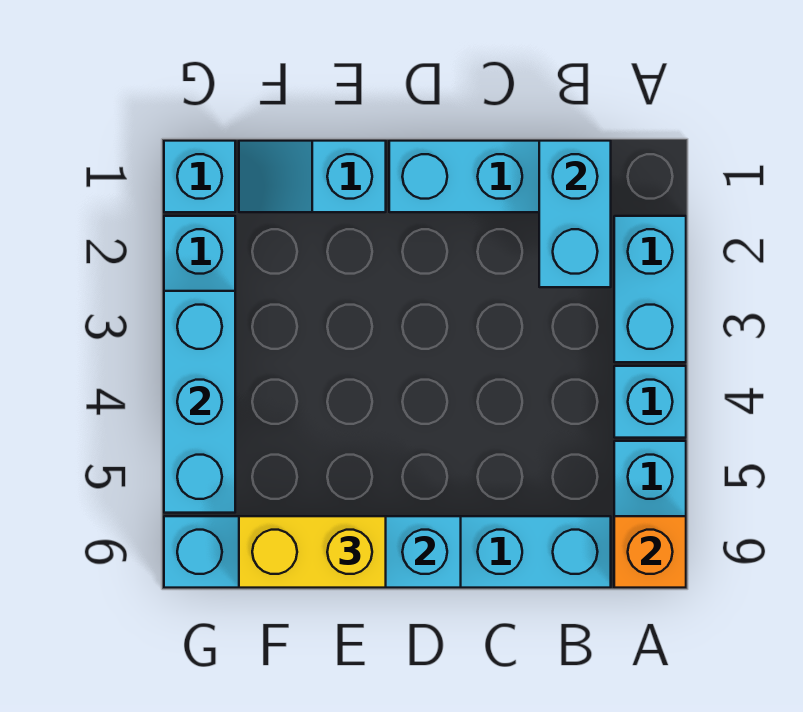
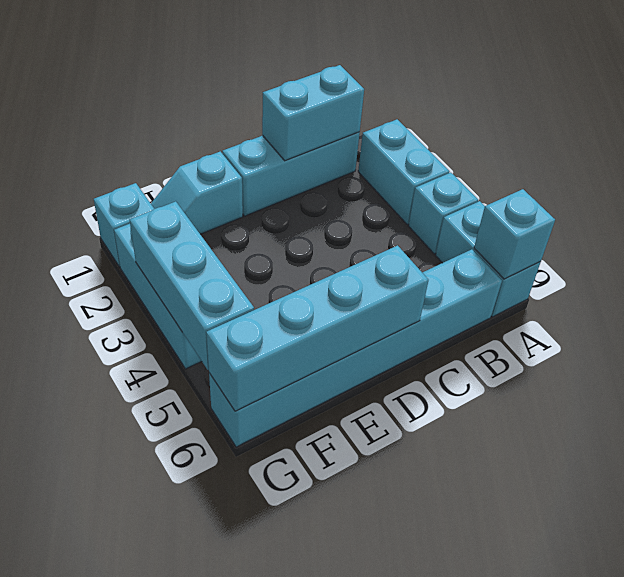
orange brick A6 level 2 -> cyan brick A6 level 2
cyan brick B1:B2 level 2 -> cyan brick B1:C1 level 2
yellow brick E6:F6 level 3 -> none

